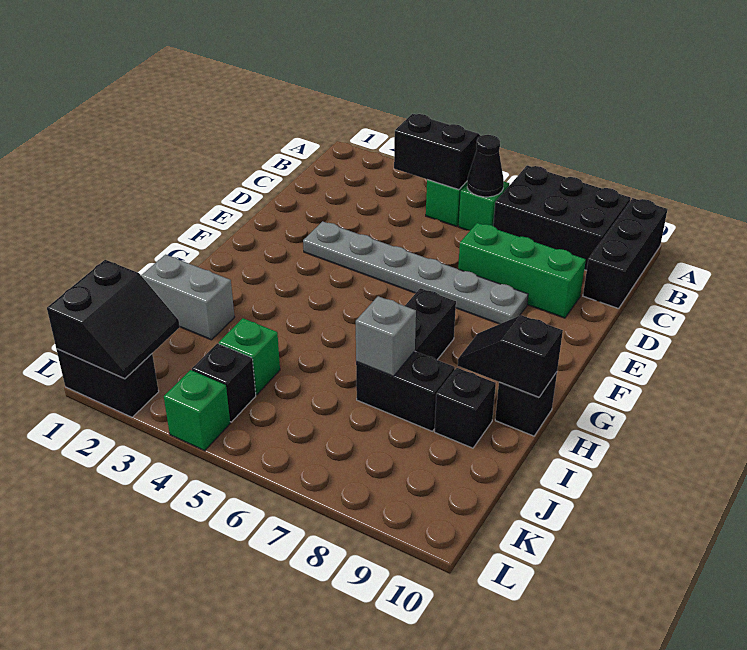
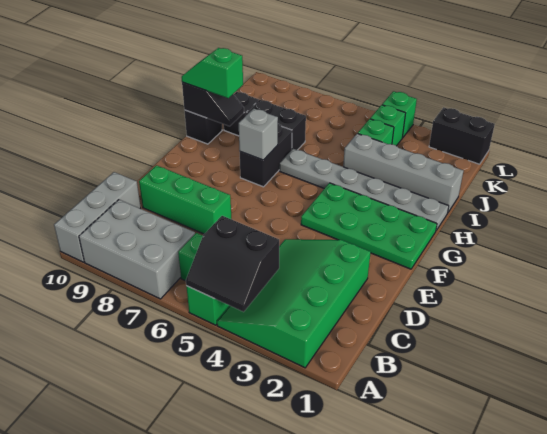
none -> green slope A2:D4 level 1 top 2
black brick A7:B9 level 1 -> grey brick A7:B9 level 1
black brick A10:C10 level 1 -> grey brick A10:C10 level 1
black cone B6 level 2 -> none
grey plate E3:E8 level 1 -> grey plate H1:H6 level 1
none -> green plate F1:G4 level 1
none -> green slope H9:H10 level 3 top 9
grey brick I1:I2 level 1 -> grey brick I1:I4 level 1
grey brick I7 level 2 -> grey brick G7 level 2
black slope K1:L2 level 2 top 1 -> none
black brick K4 level 1 -> green brick K4 level 1

